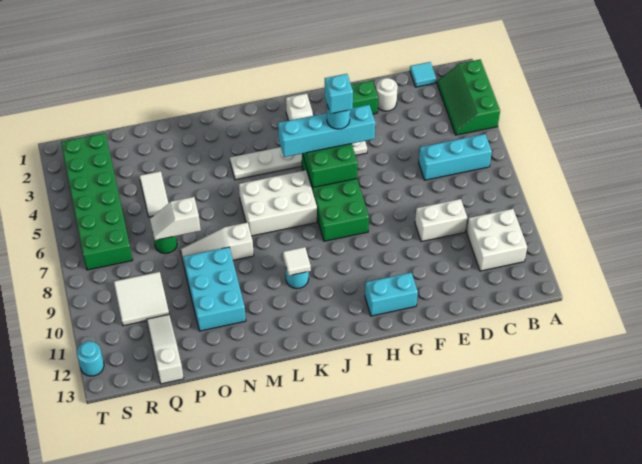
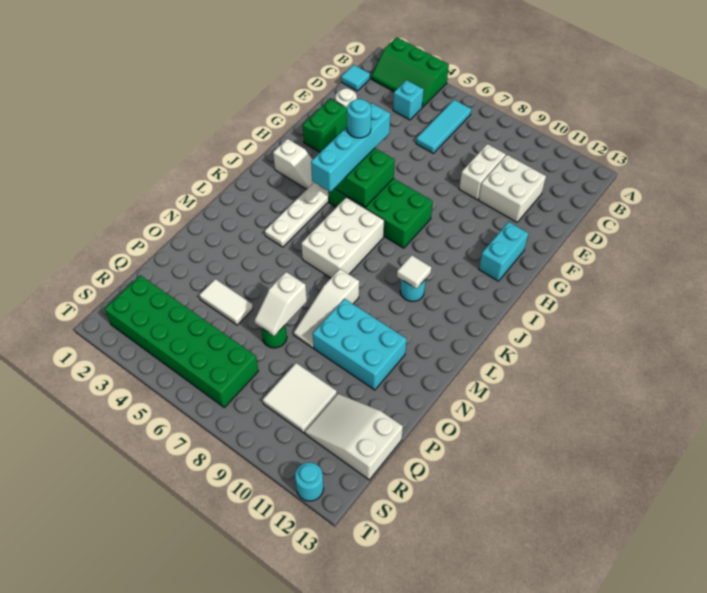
cyan brick B6:D6 level 1 -> cyan tile B6:D6 level 1
white brick B10:C11 level 1 -> white brick D10:E11 level 1
cyan brick H5 level 5 -> cyan brick C4 level 1
white slope Q11:Q13 level 1 top 13 -> white slope Q11:R13 level 1 top 13

